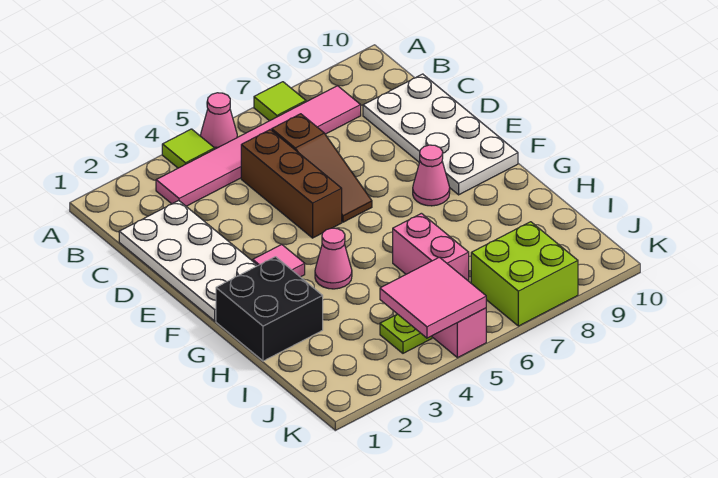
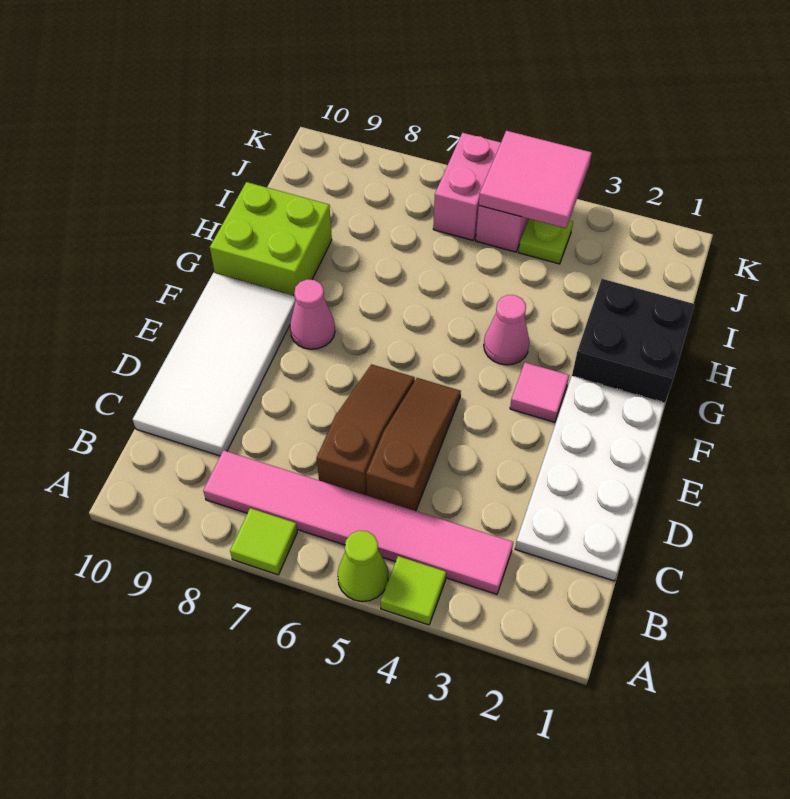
pink cone A5 level 1 -> lime cone A5 level 1
brown brick C5:E5 level 1 -> brown slope C5:E5 level 1 top C
white plate C9:F10 level 1 -> white tile C9:F10 level 1
pink brick H6:I6 level 1 -> pink brick J6:K6 level 1
lime brick J7:K8 level 1 -> lime brick G9:H10 level 1

